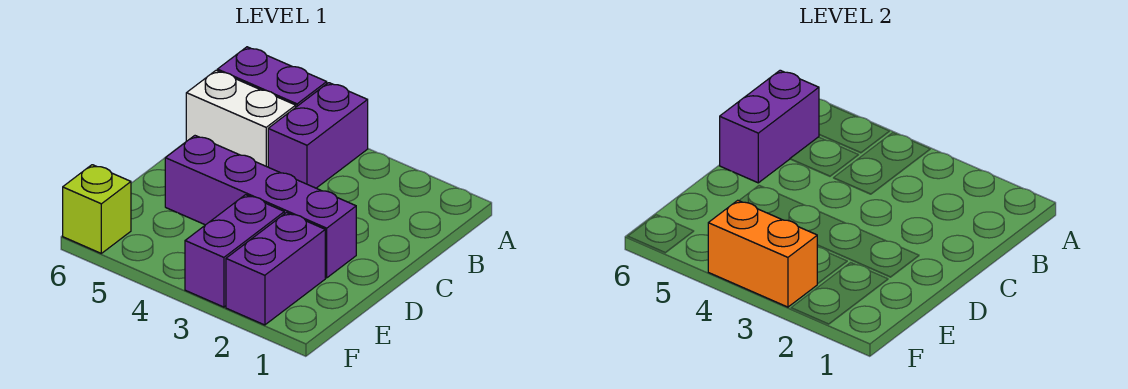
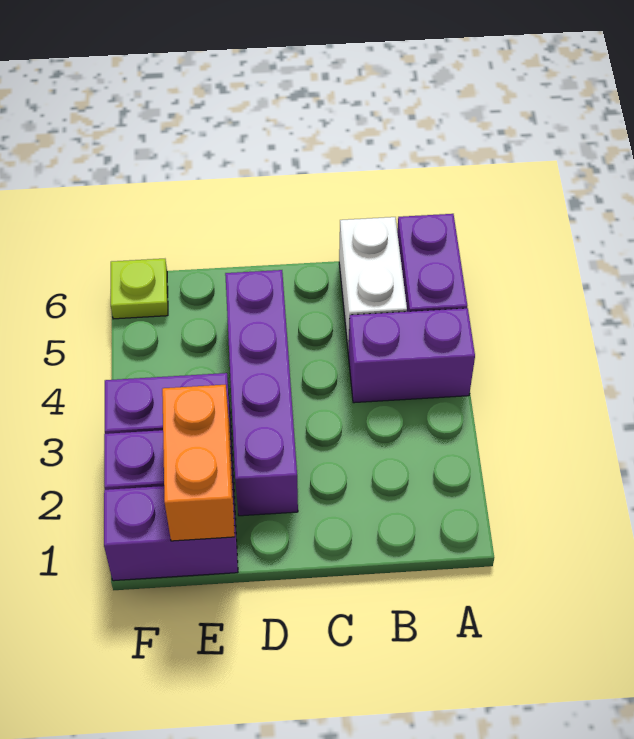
purple brick B6:C6 level 2 -> purple brick E1:F1 level 1
orange brick F3:F4 level 2 -> orange brick E1:E2 level 2
lime brick F6 level 1 -> lime plate F6 level 1

